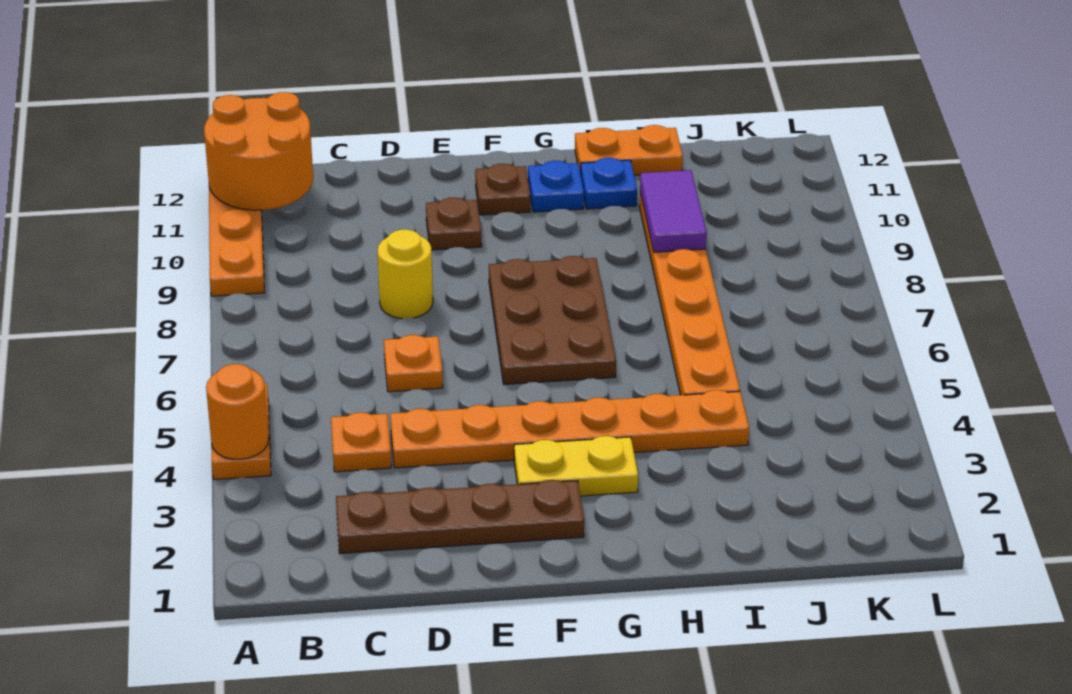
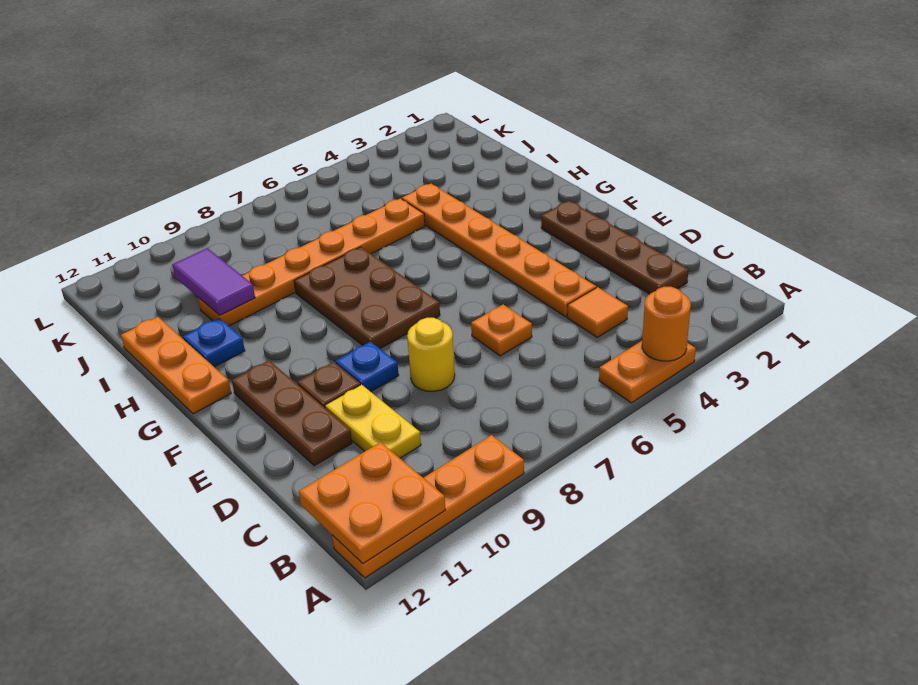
orange round brick A11:B12 level 2 -> orange plate A11:B12 level 2
orange plate C4 level 1 -> orange tile C4 level 1
yellow plate F3:G3 level 1 -> yellow plate C10:D10 level 1
brown plate F6:G8 level 1 -> brown plate F7:H8 level 1
brown plate F11 level 1 -> brown plate D11:F11 level 1
blue plate G11 level 1 -> blue plate E9 level 1
orange plate H12:I12 level 1 -> orange plate G12:I12 level 1
purple tile I9:I10 level 2 -> purple tile I10:J10 level 2

